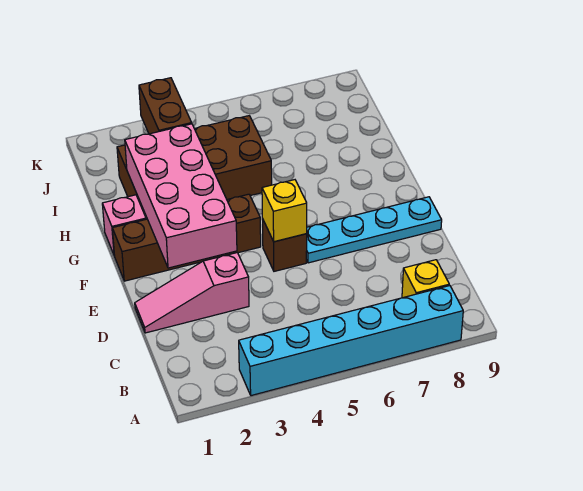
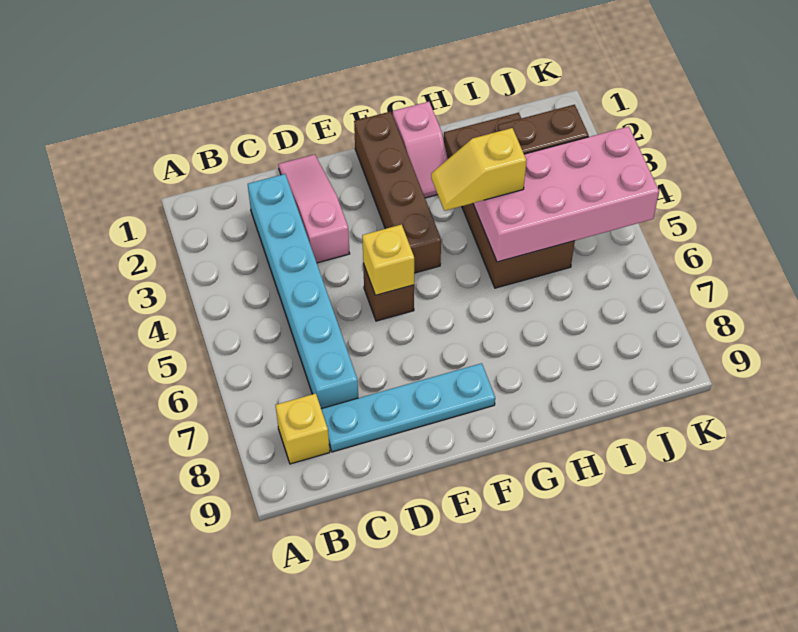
cyan brick A3:A8 level 1 -> cyan brick C2:C7 level 1
pink brick E2:H3 level 2 -> pink brick H4:K5 level 2
cyan plate E6:E9 level 1 -> cyan plate C8:F8 level 1
none -> yellow slope G4:H4 level 3 top H

